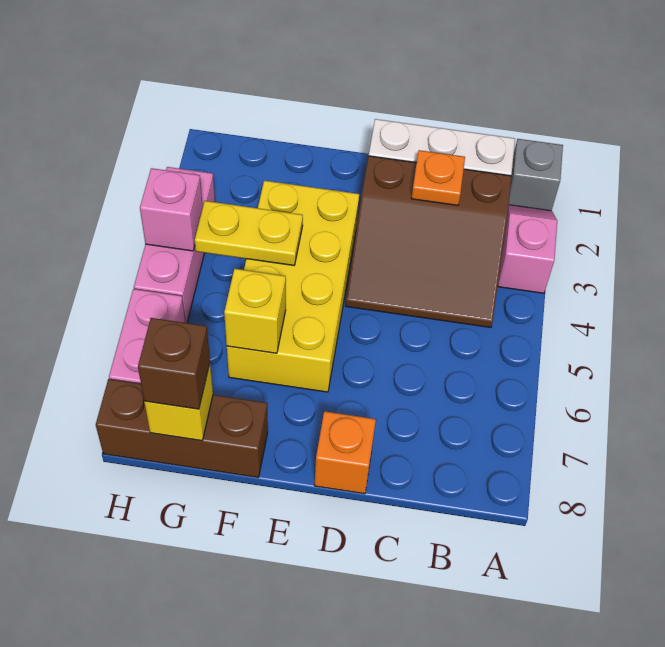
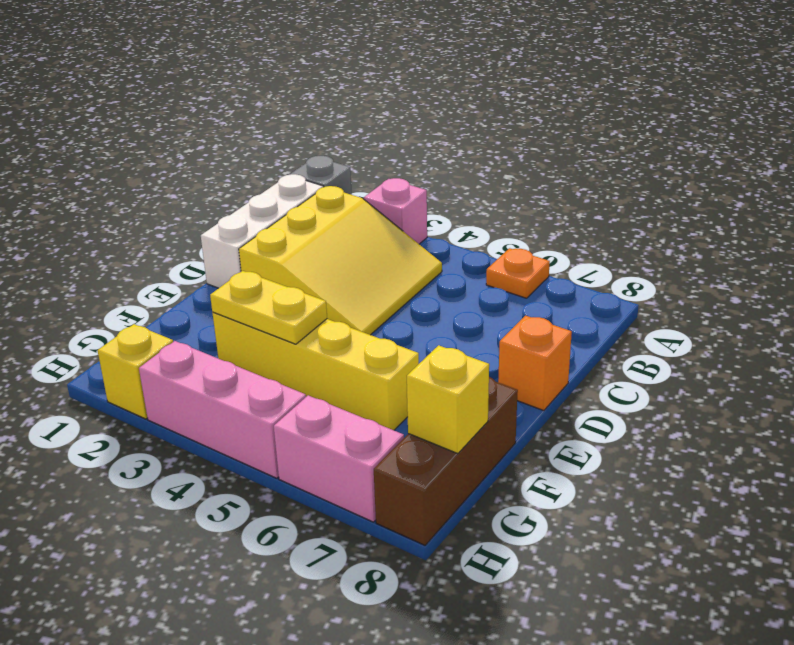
brown slope B2:D4 level 1 top 2 -> yellow slope B2:D4 level 1 top 2
orange plate C2 level 2 -> orange plate A6 level 1
yellow brick E3:F6 level 1 -> yellow brick F3:F6 level 1
yellow plate F4:G4 level 2 -> yellow plate F3:F4 level 2
yellow brick F6 level 2 -> yellow brick H2 level 1
brown brick G8 level 3 -> none
pink brick H4 level 2 -> none

